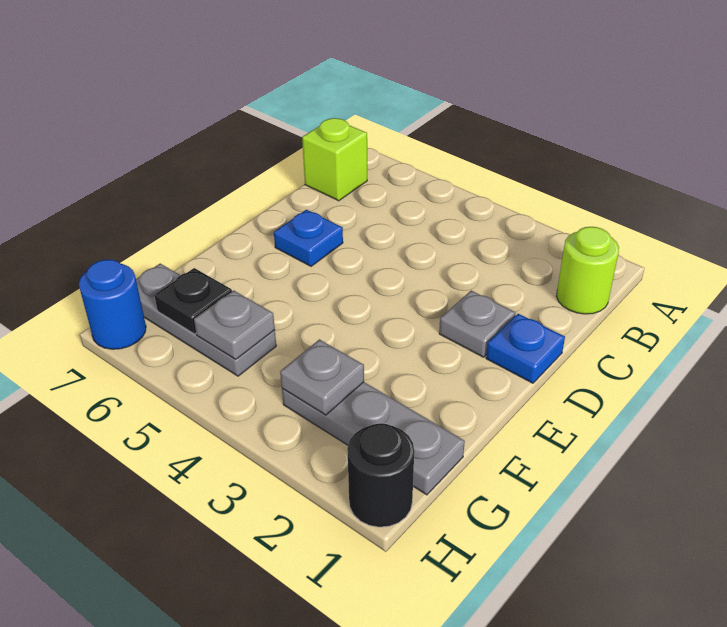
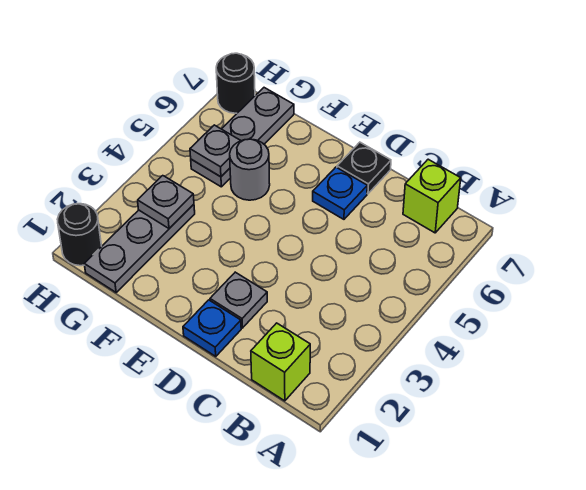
lime round brick B1 level 1 -> lime brick B1 level 1
none -> grey round brick F5 level 1
black plate G6 level 2 -> black plate D7 level 1
blue round brick H7 level 1 -> black round brick H7 level 1

